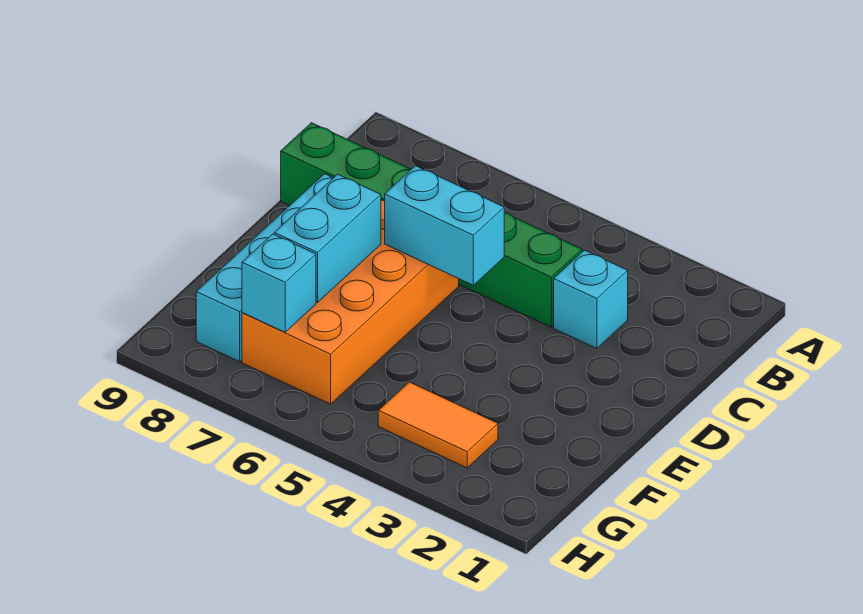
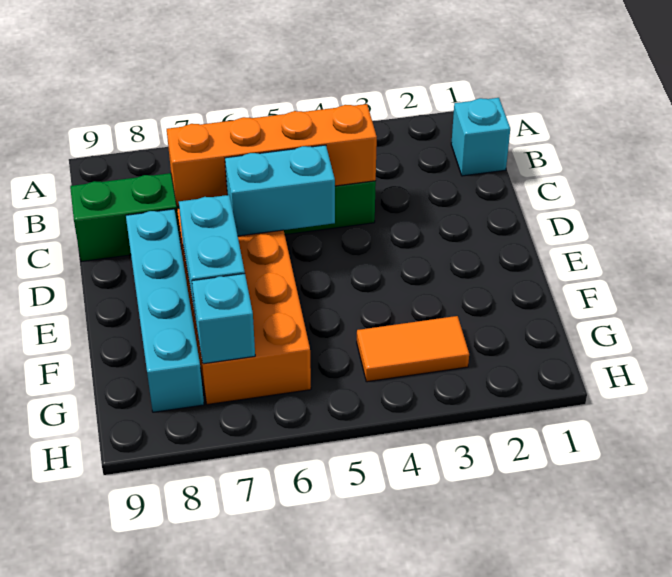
cyan brick C3 level 1 -> cyan brick B1 level 1
none -> orange brick C4:C7 level 2

